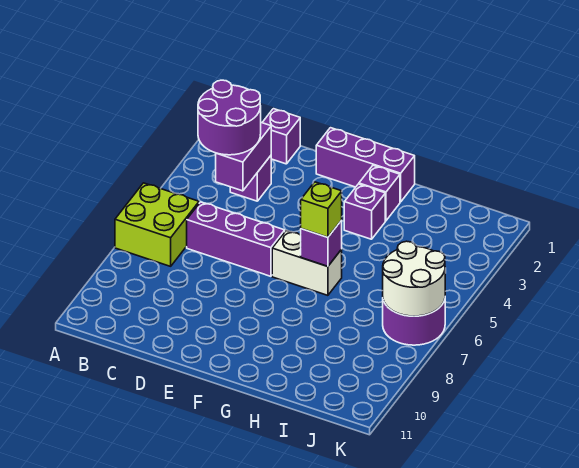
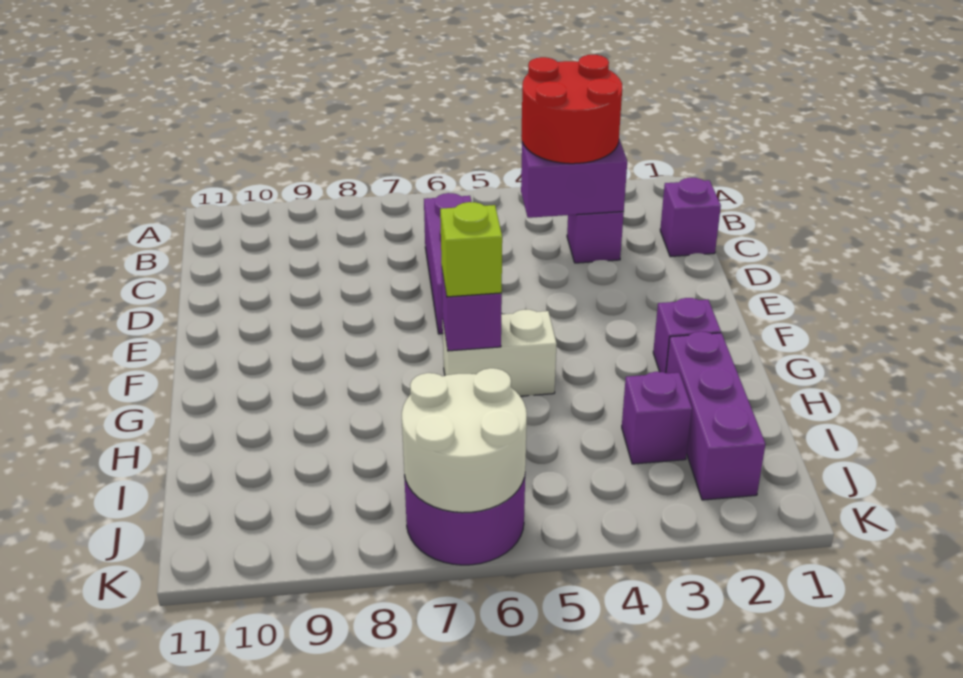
lime brick A6:B7 level 1 -> none
purple round brick B3:C4 level 3 -> red round brick B3:C4 level 3
purple brick E1:G1 level 1 -> purple brick H2:J2 level 1
white brick F6:G6 level 1 -> white brick G5:G6 level 1
purple brick G3 level 1 -> purple brick I3 level 1

